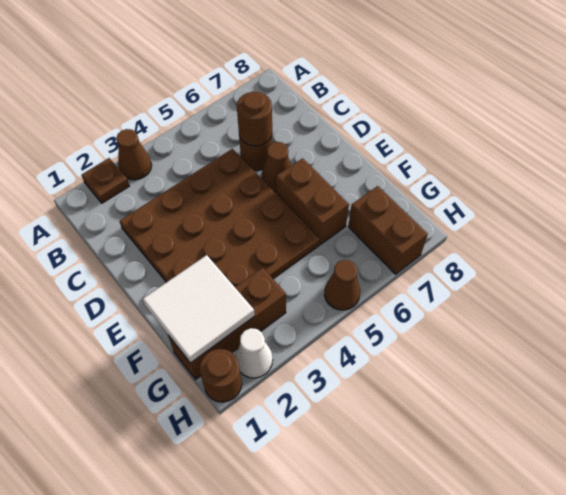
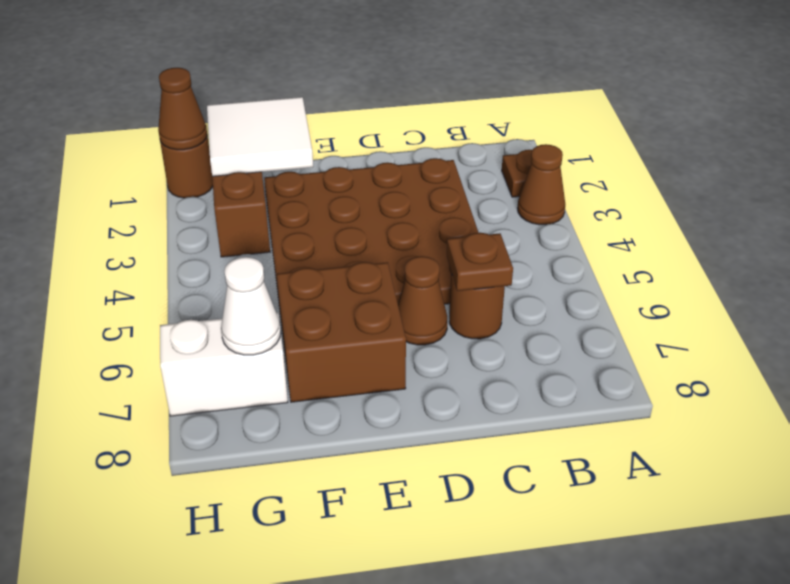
brown round brick C6 level 2 -> brown plate C6 level 2
brown brick E6:F6 level 1 -> brown brick E6:F7 level 1
brown brick G7:H7 level 1 -> white brick G7:H7 level 1
white cone H2 level 1 -> white cone G7 level 2
brown cone H5 level 1 -> brown cone H1 level 2

